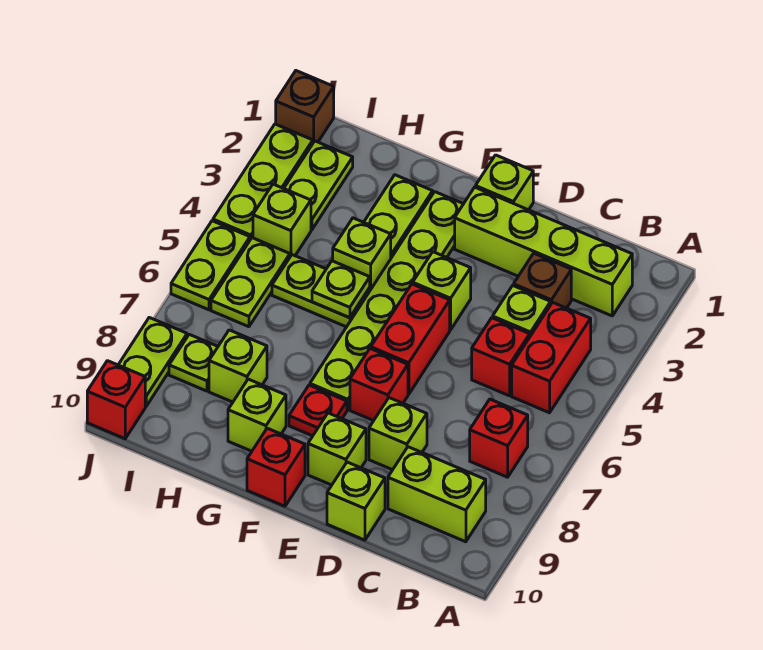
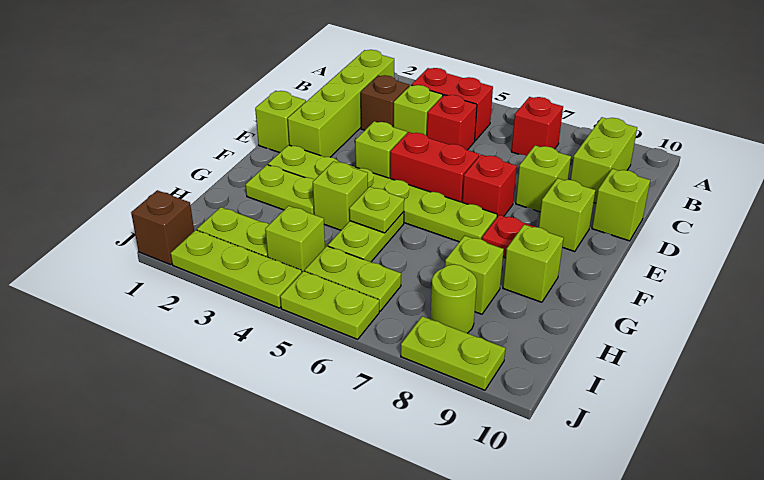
red brick F10 level 1 -> none
lime plate I8 level 1 -> lime round brick I8 level 1
red brick J10 level 1 -> none

